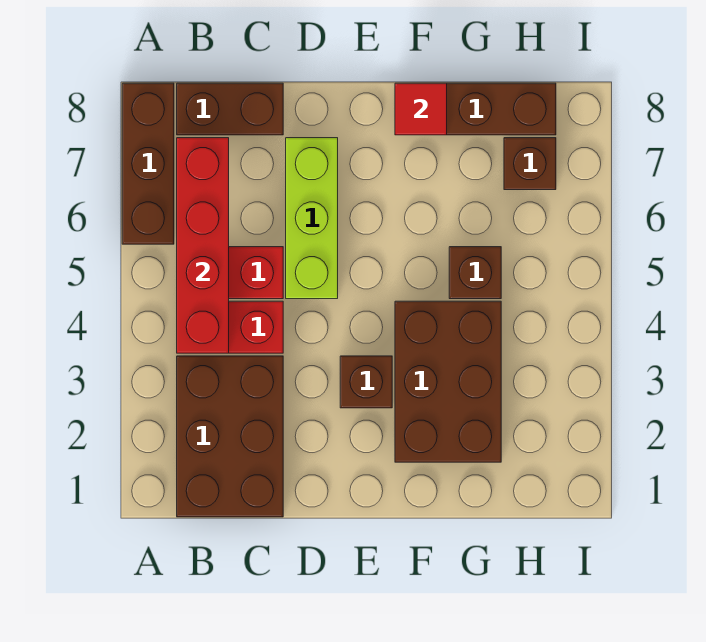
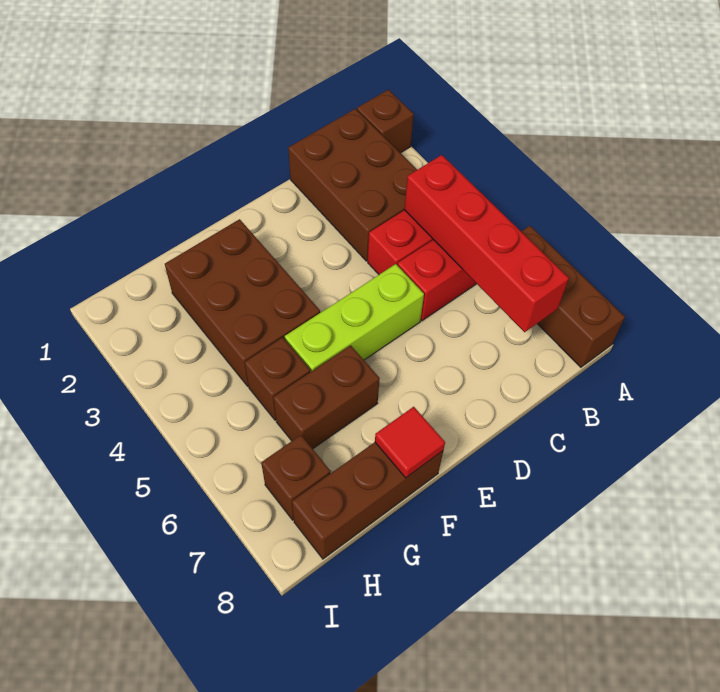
brown brick B8:C8 level 1 -> brown brick F6:G6 level 1
lime brick D5:D7 level 1 -> lime brick D5:F5 level 1
brown brick E3 level 1 -> brown brick A1 level 1

